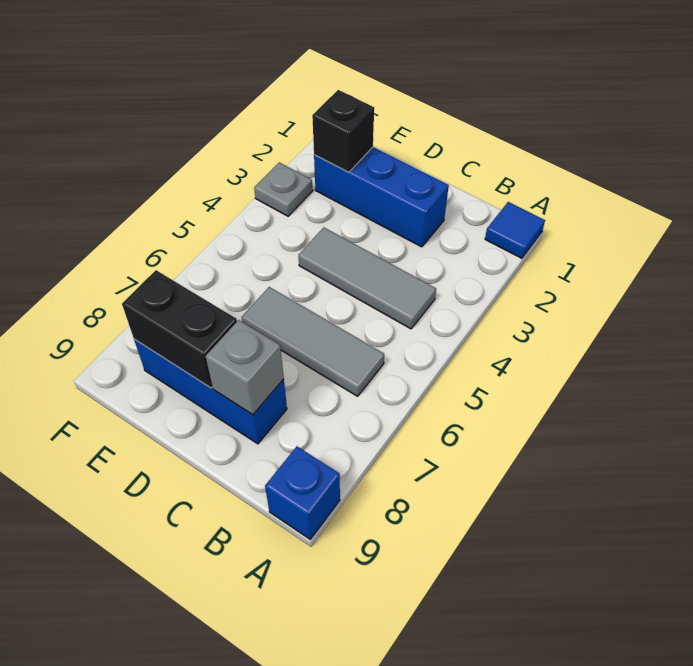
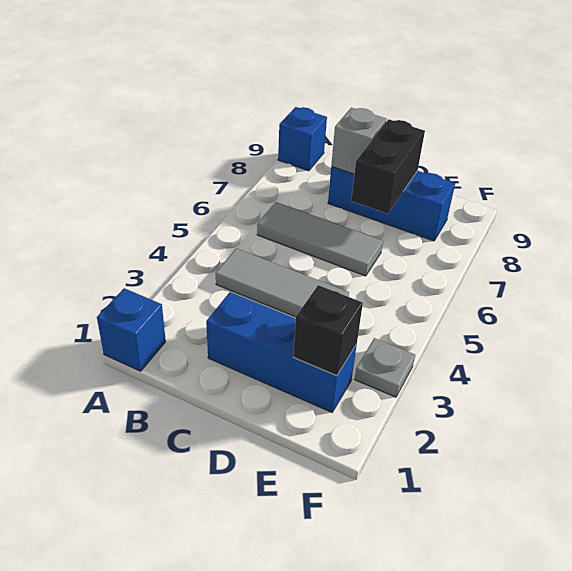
blue tile A1 level 1 -> blue brick A1 level 1
black brick D8:E8 level 2 -> black brick D7:D8 level 2

